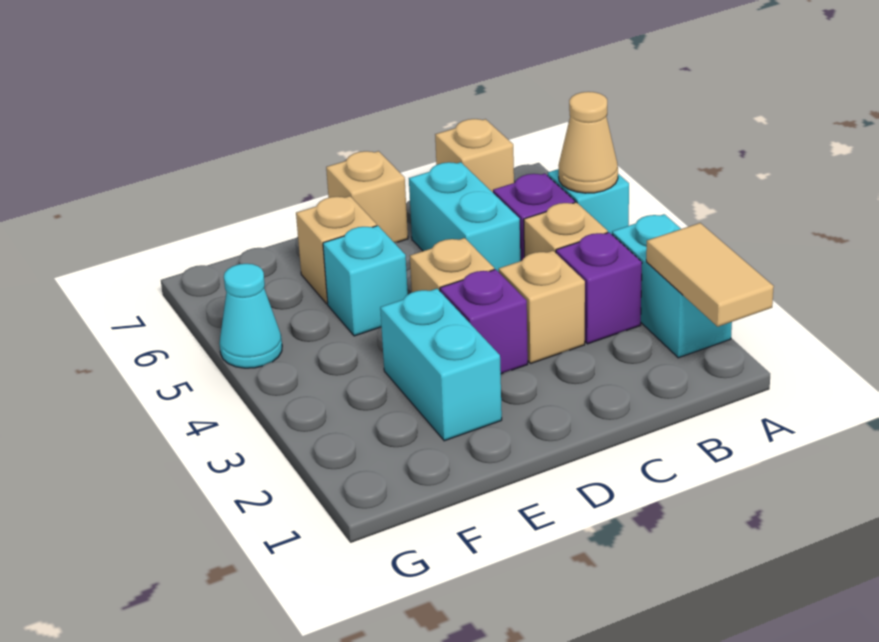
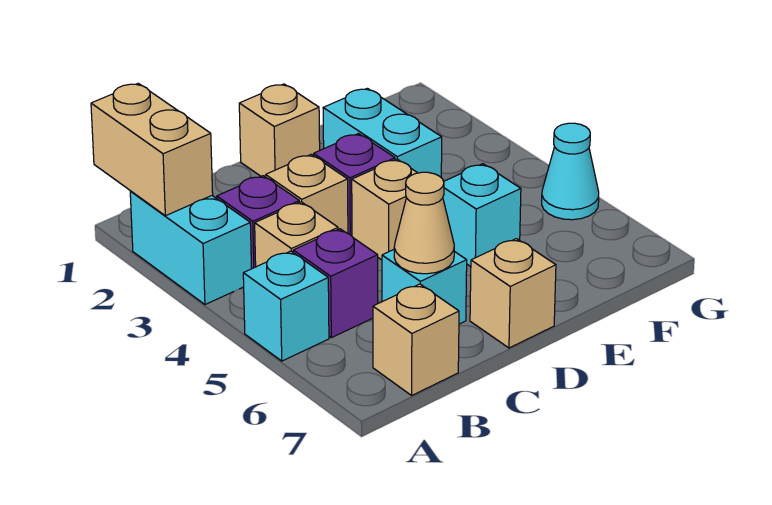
tan tile A1:A2 level 2 -> tan brick A1:A2 level 2
tan cone A5 level 2 -> tan cone C6 level 2
cyan brick C5:C6 level 1 -> cyan brick C6 level 1
tan brick E6 level 1 -> tan brick D1 level 1

